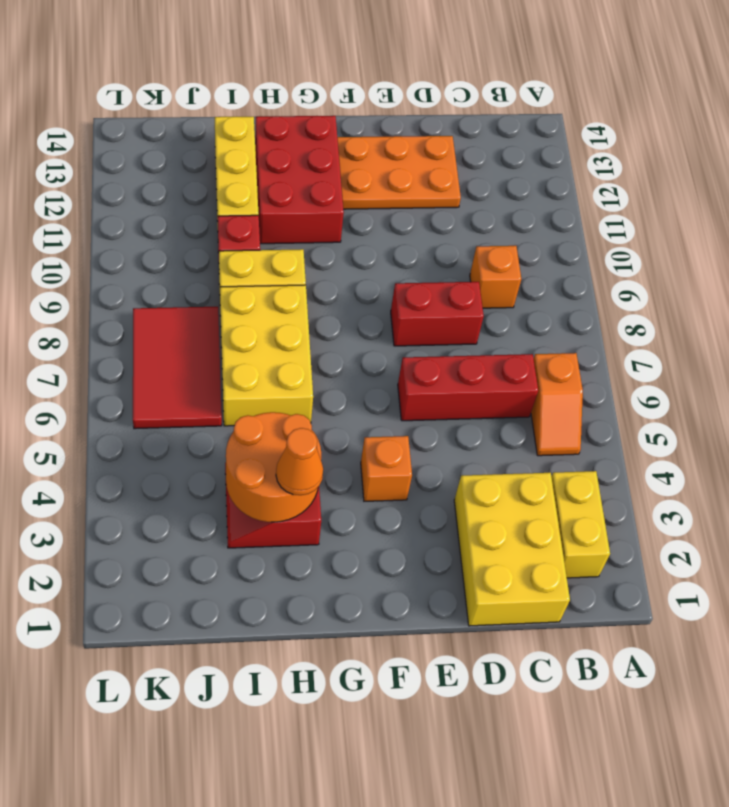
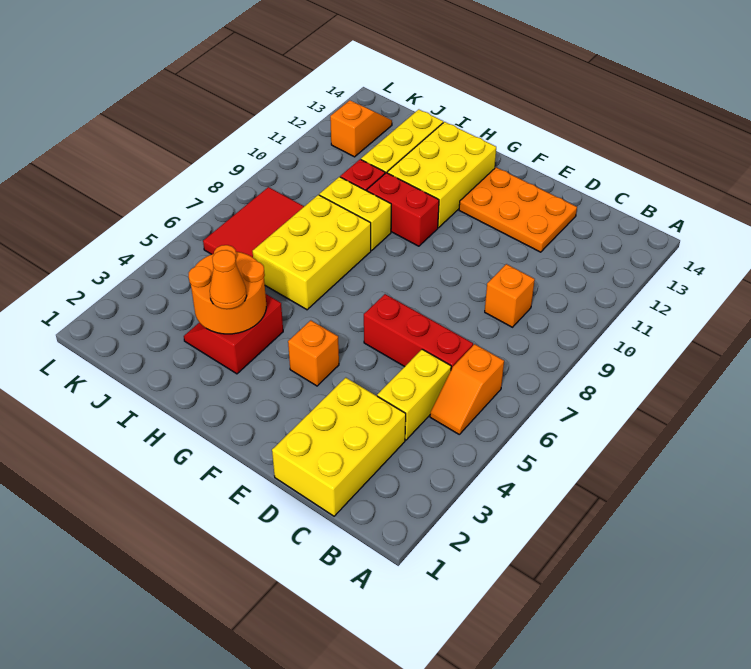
yellow brick B2:B3 level 1 -> yellow brick C4:C5 level 1
red brick D8:E8 level 1 -> red brick G10:H10 level 1
red brick G11:H13 level 1 -> yellow brick G11:H13 level 1
none -> orange slope K12:K13 level 1 top 12

